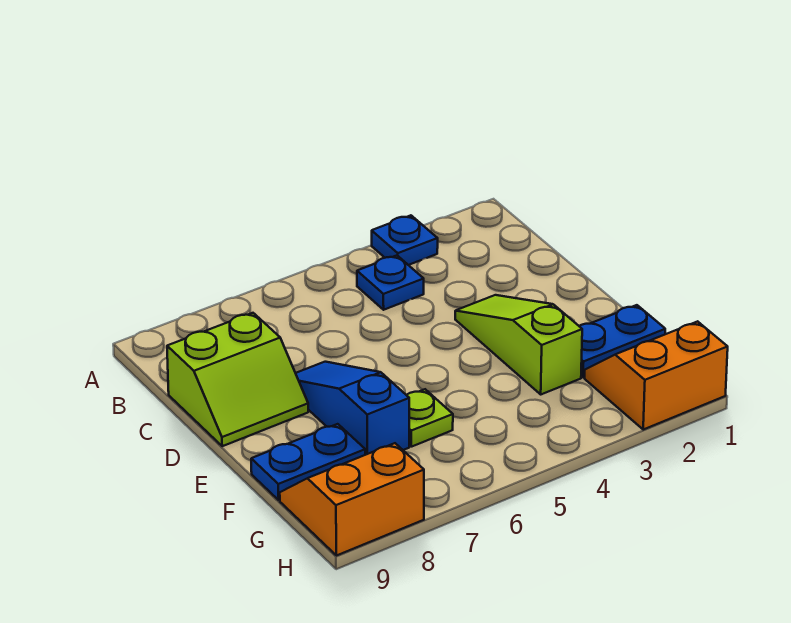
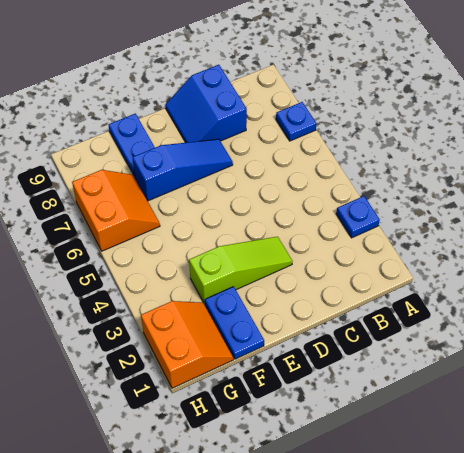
blue plate B4 level 1 -> blue plate A7 level 1
lime slope C8:D9 level 1 top C -> blue slope C8:D9 level 1 top C
lime plate F6 level 1 -> none
orange slope G8:H9 level 1 top H -> orange slope G6:H7 level 1 top H

